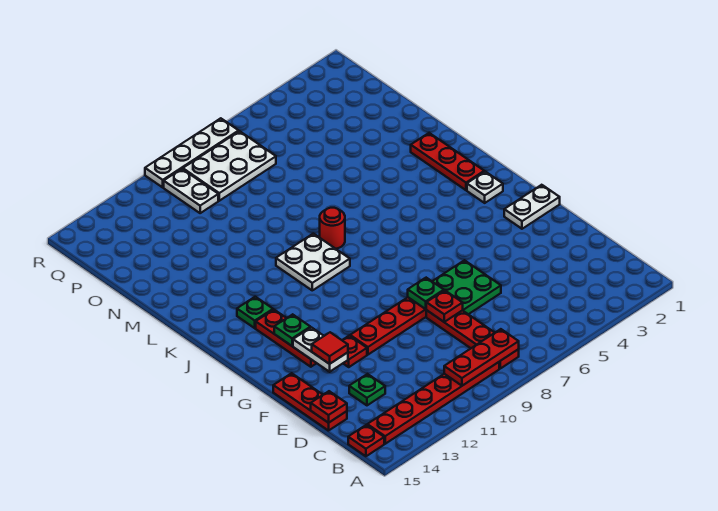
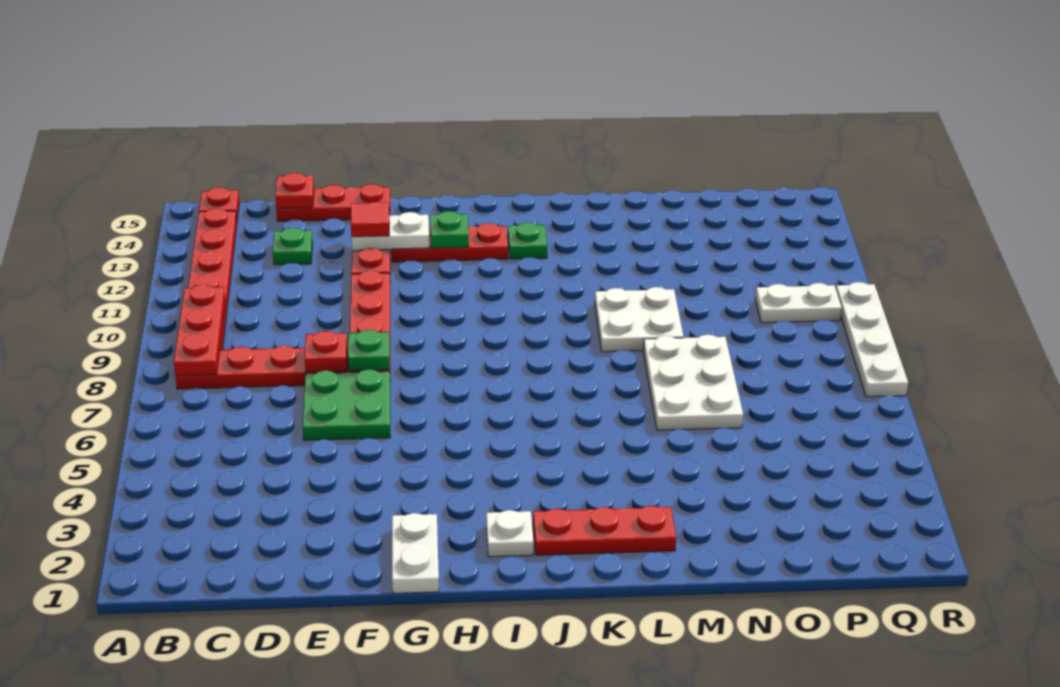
white plate J9:K10 level 1 -> white plate L9:M10 level 1
red round brick K8 level 1 -> none
white plate P7:Q9 level 1 -> white plate M6:N8 level 1

